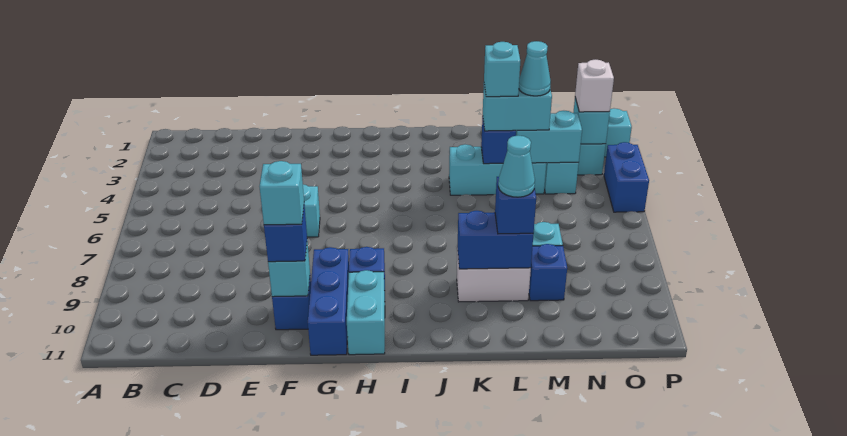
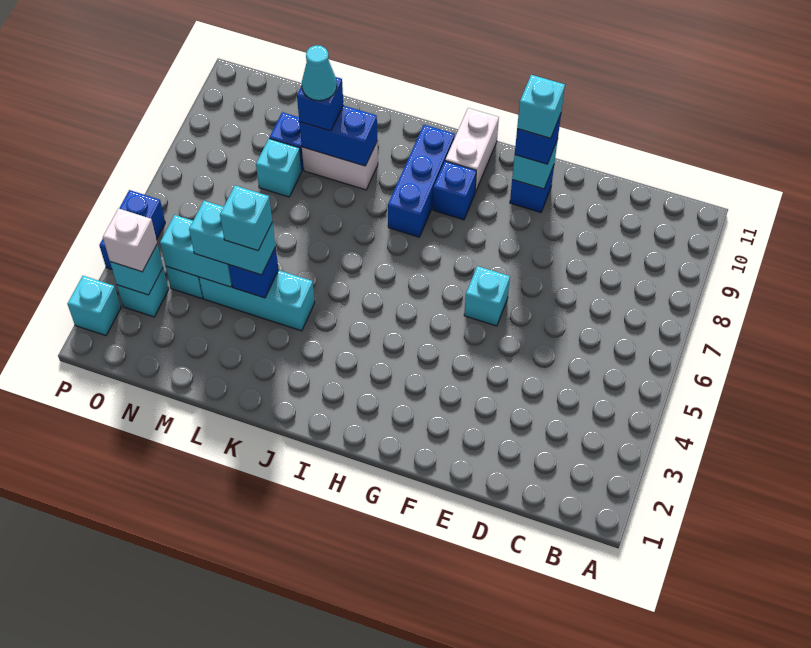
blue brick G9:G11 level 1 -> blue brick I8:I10 level 1
cyan brick H10:H11 level 1 -> white brick H10:H11 level 1
cyan cone M4 level 4 -> none

